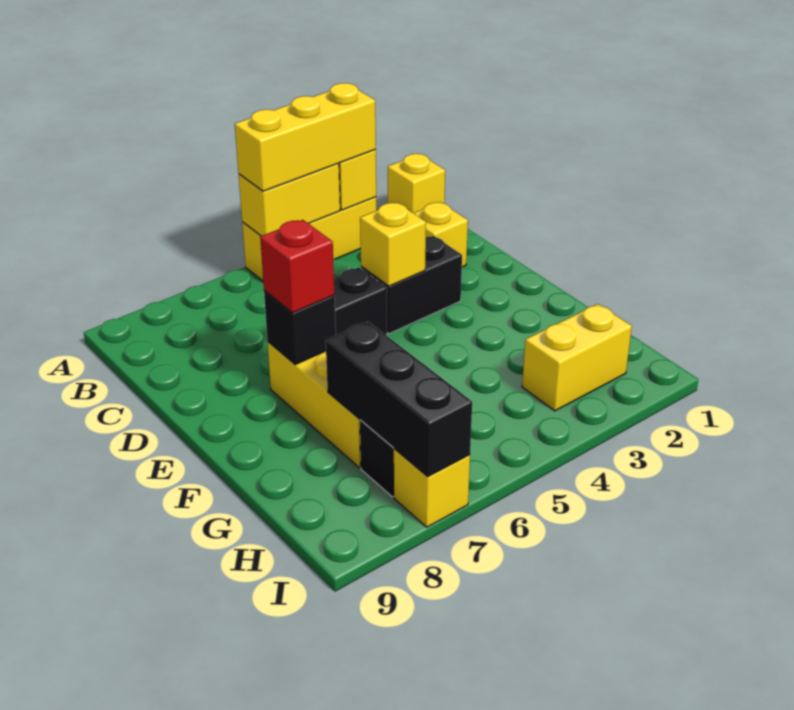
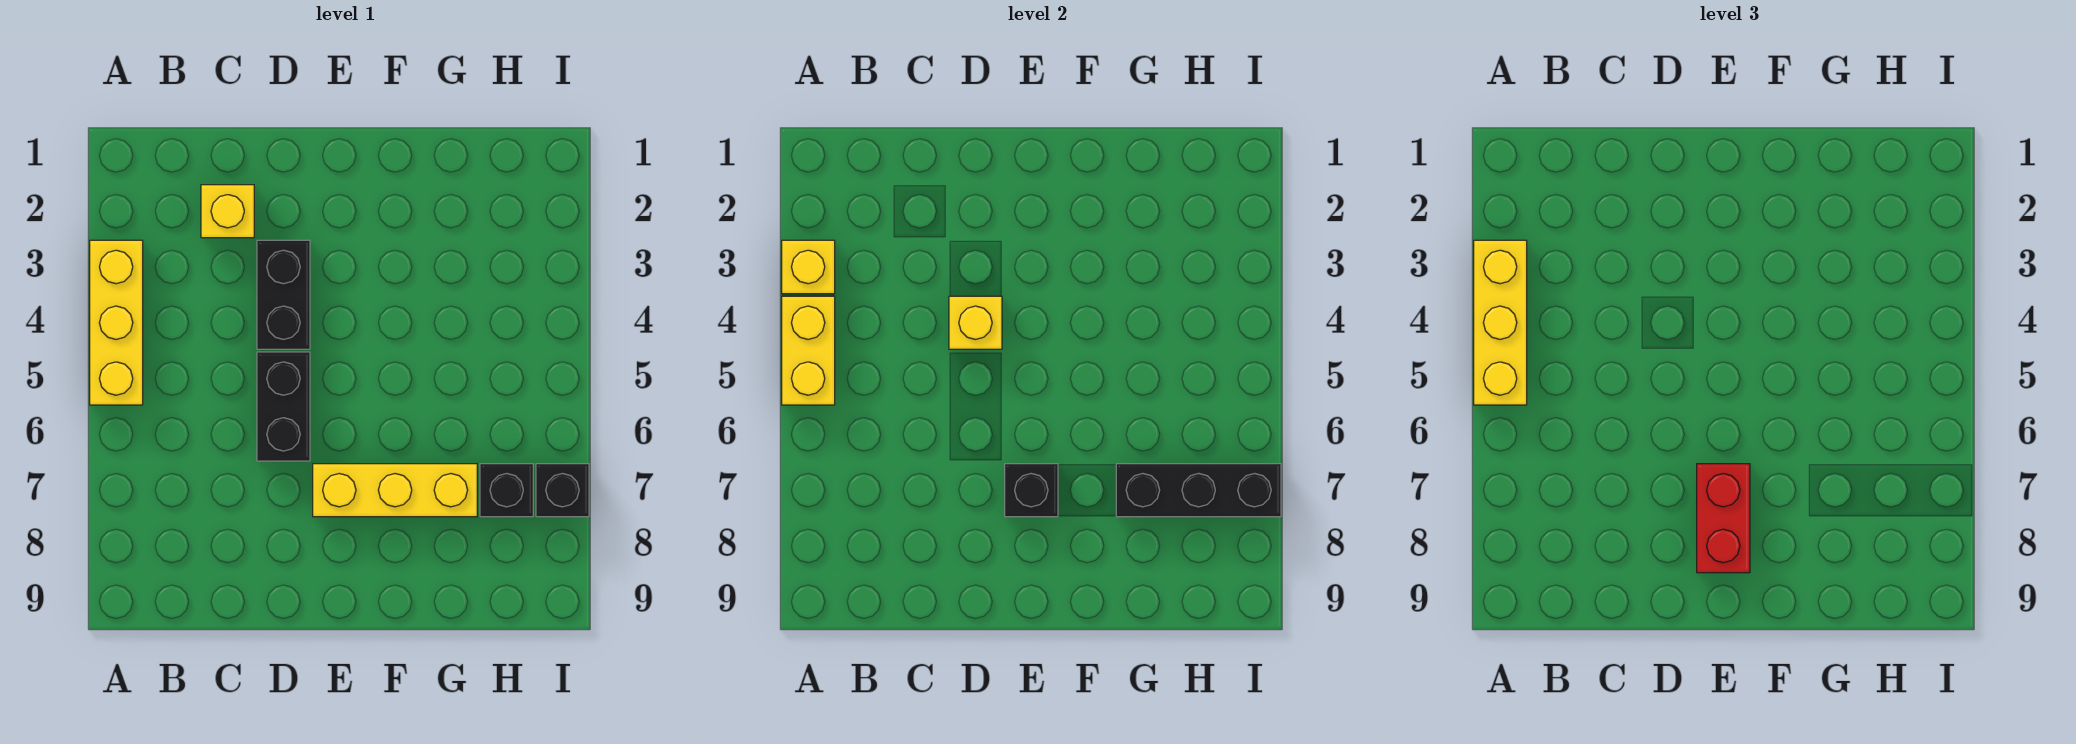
yellow brick A1 level 1 -> none
red brick E7 level 3 -> red brick E7:E8 level 3
yellow brick H2:H3 level 1 -> none
yellow brick I7 level 1 -> black brick I7 level 1

